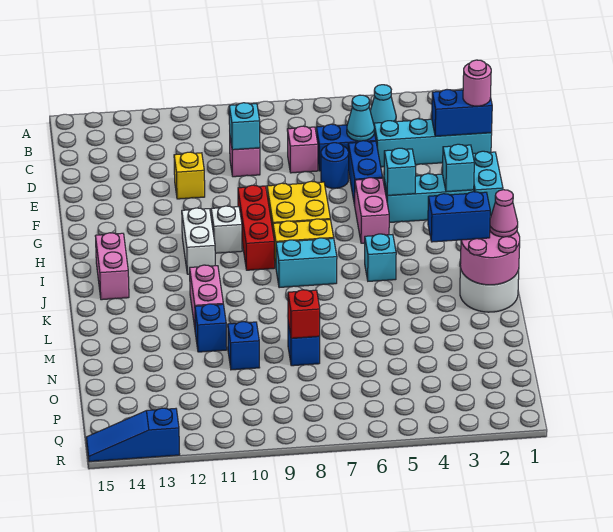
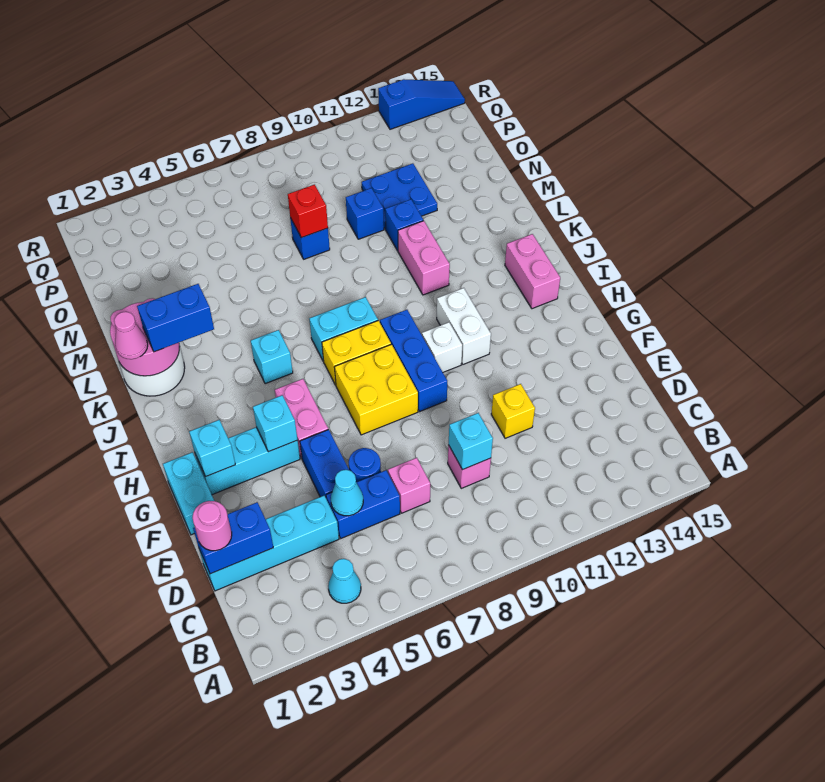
red brick G9:I9 level 1 -> blue brick G9:I9 level 1
none -> blue plate N11:O12 level 1

